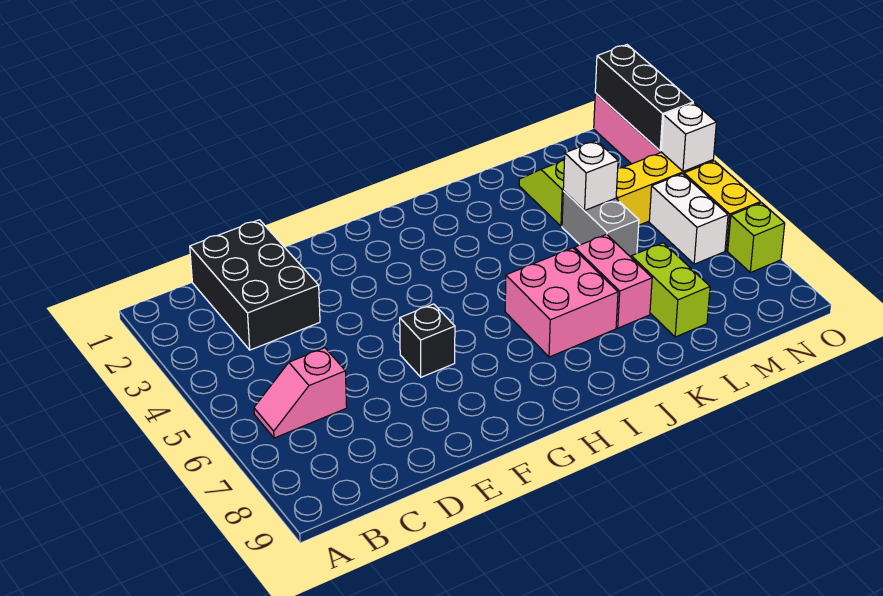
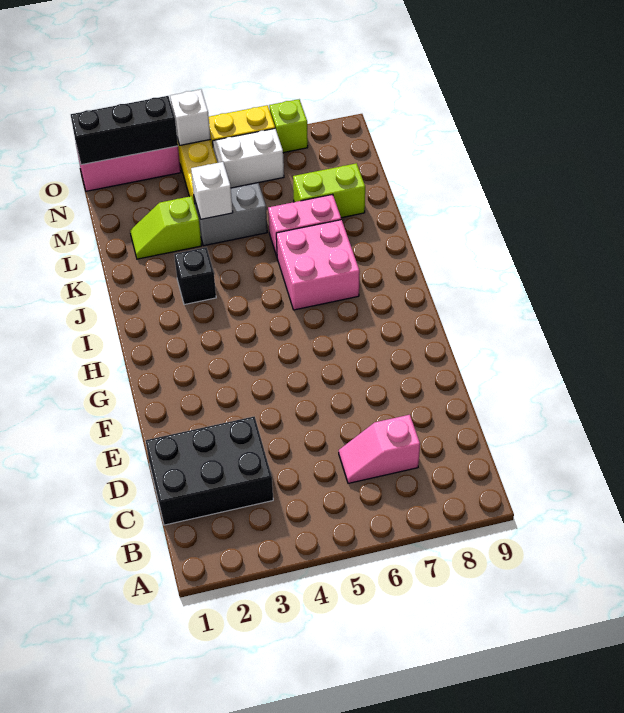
pink slope B6:C6 level 1 top C -> pink slope C6:C7 level 1 top 7
black brick F6 level 1 -> black brick J3 level 1

